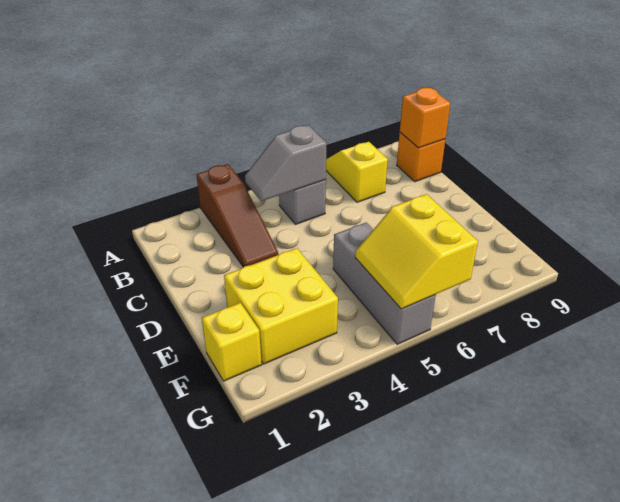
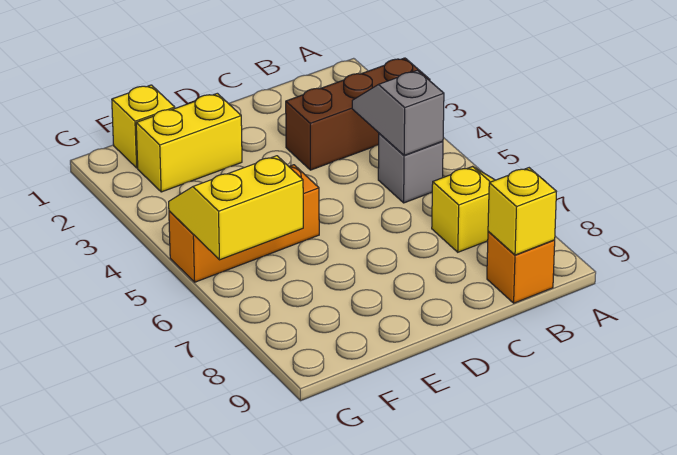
brown slope A3:C3 level 1 top A -> brown brick A3:C3 level 1
orange brick B9 level 2 -> yellow brick B9 level 2
yellow brick E2:F3 level 1 -> yellow brick E2:F2 level 1
grey brick E5:G5 level 1 -> orange brick E5:G5 level 1

